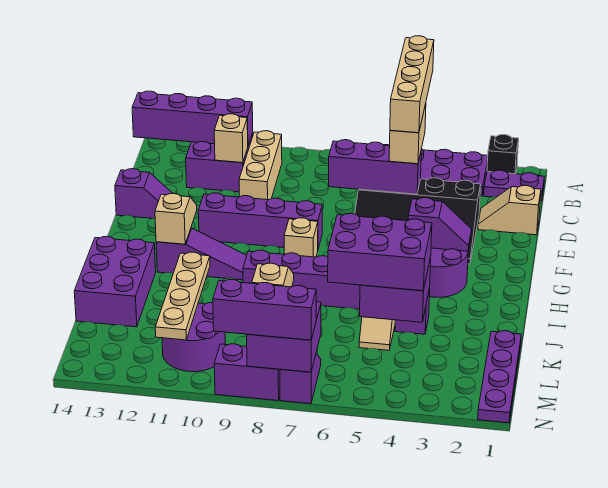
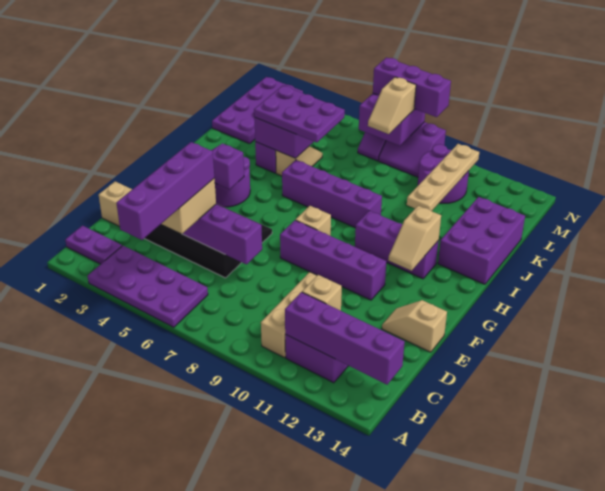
black brick A2 level 1 -> none
tan brick A5:D5 level 4 -> purple brick A5:D5 level 4
purple slope E13:E14 level 1 top 14 -> tan slope E13:E14 level 1 top 14
purple slope H10:H12 level 1 top 12 -> purple brick H10:H12 level 1
purple brick J4:K6 level 3 -> purple plate J4:K6 level 3
purple plate K1:N1 level 1 -> purple plate K1:N2 level 1

